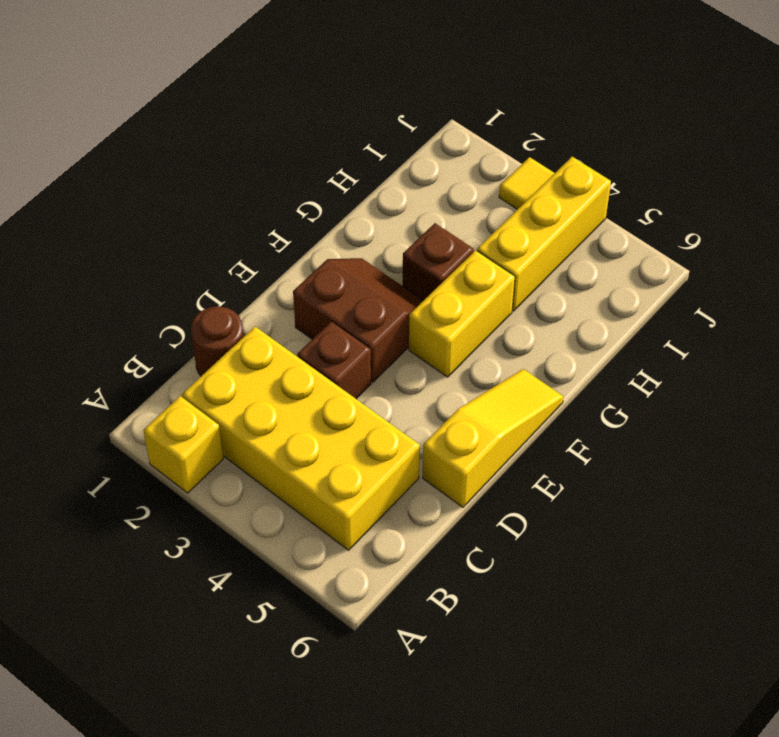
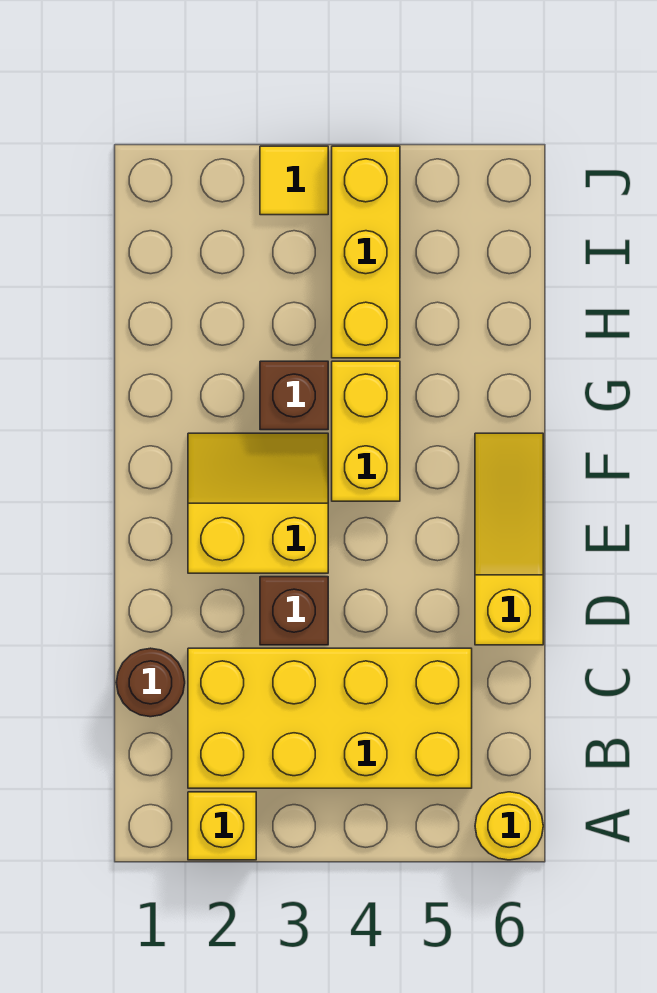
none -> yellow round brick A6 level 1
brown slope E2:F3 level 1 top E -> yellow slope E2:F3 level 1 top E

